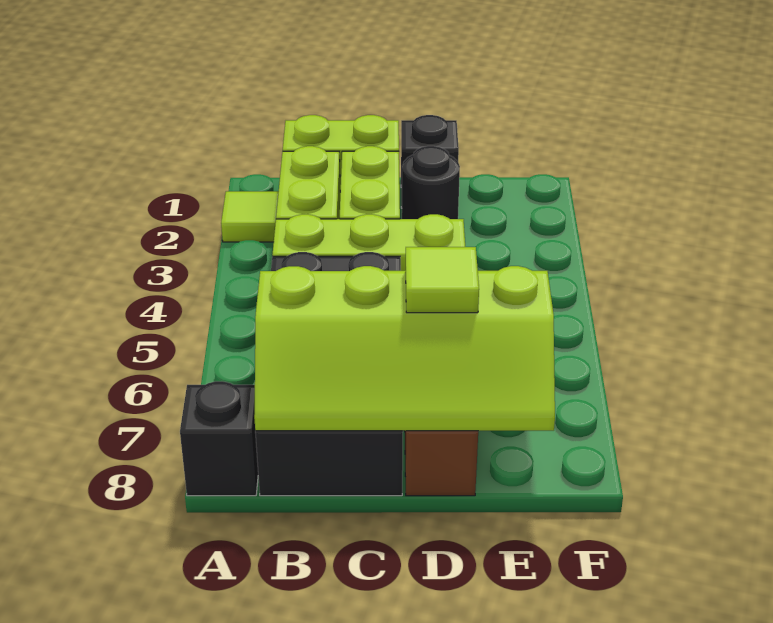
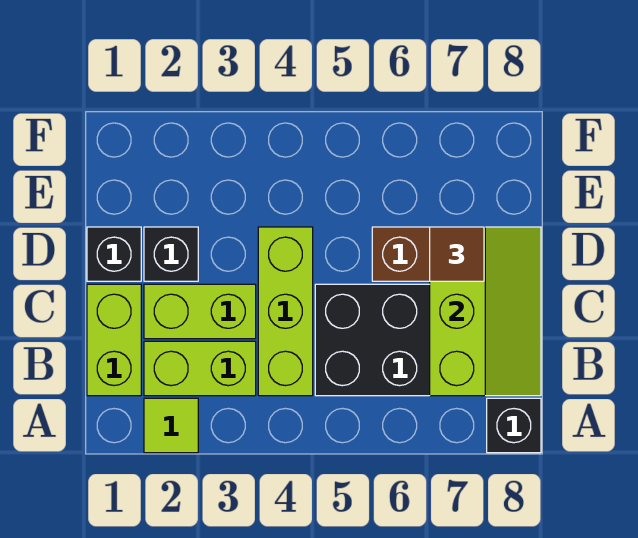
lime slope B7:E8 level 2 top 7 -> lime slope B7:D8 level 2 top 7
black round brick D2 level 1 -> black brick D2 level 1
lime tile D7 level 3 -> brown tile D7 level 3

